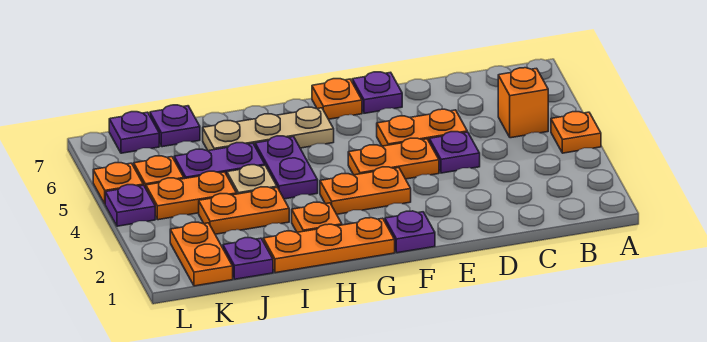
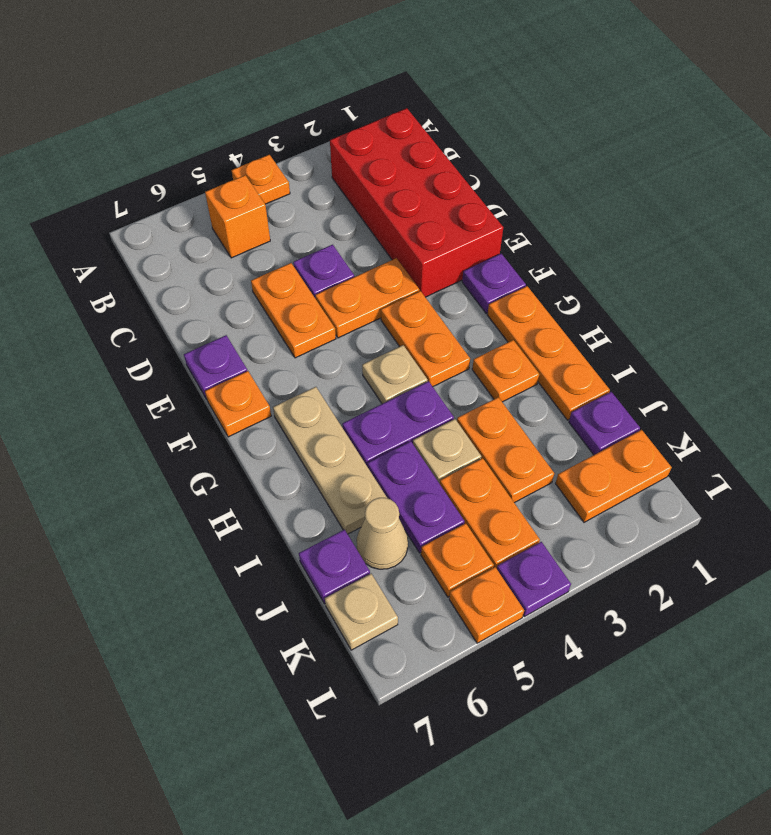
none -> red brick B1:E2 level 1
orange plate E4:F4 level 1 -> orange plate E3:E4 level 1
none -> tan plate G4 level 1
none -> tan cone J6 level 1
purple plate K7 level 1 -> tan plate K7 level 1

